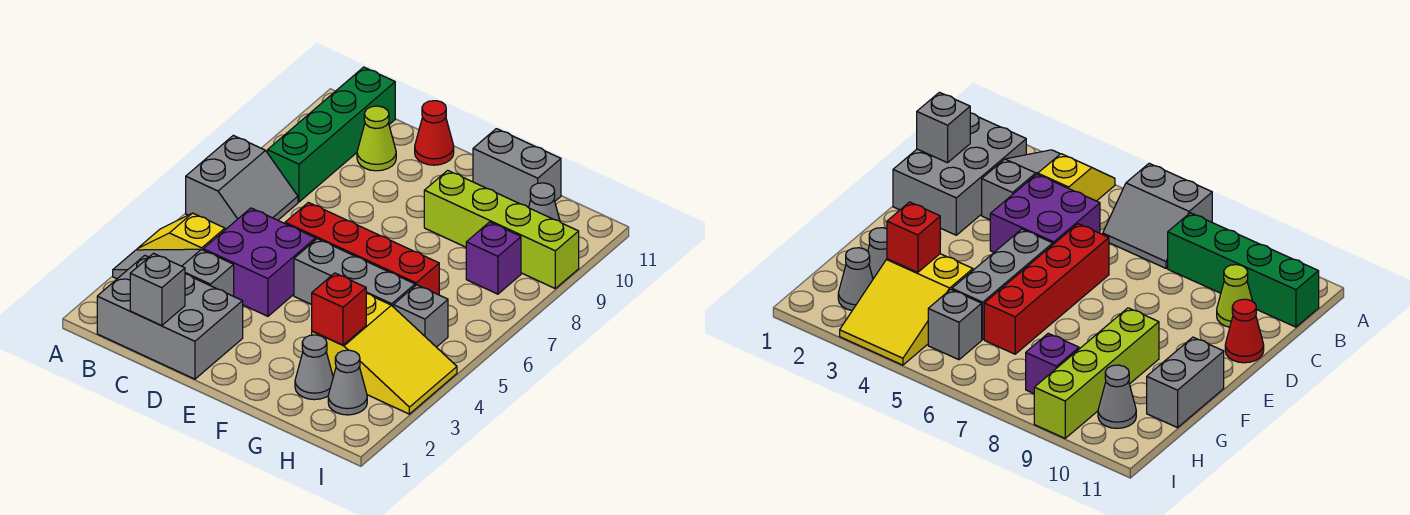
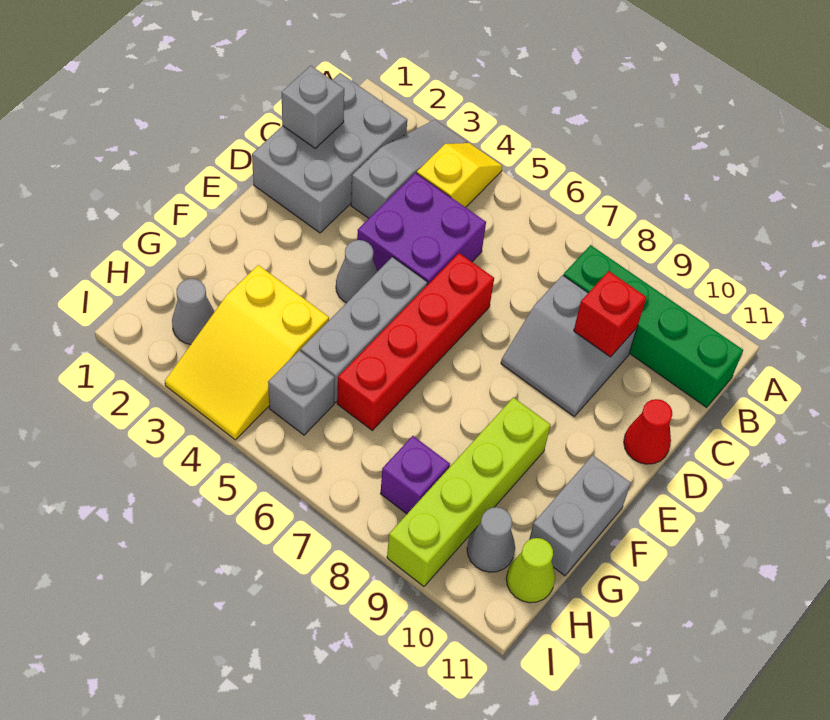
grey slope A6:B7 level 1 top A -> grey slope C8:D9 level 1 top C
lime cone C10 level 1 -> lime cone H11 level 1
grey cone G2 level 1 -> grey cone E4 level 1
red brick G3 level 2 -> red brick C9 level 2

